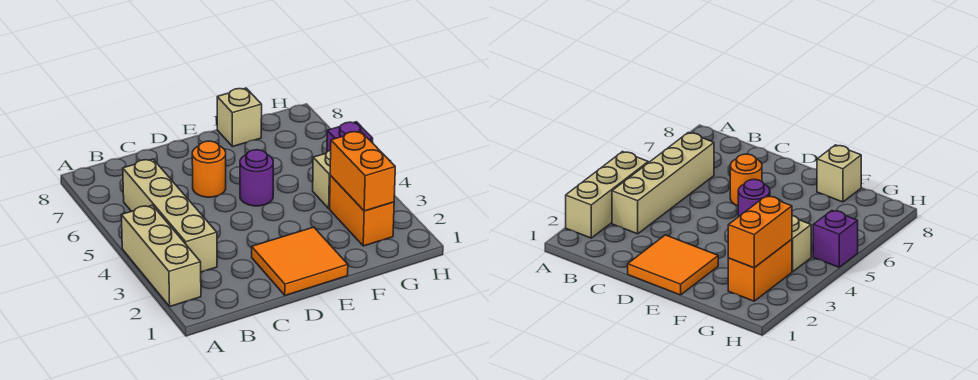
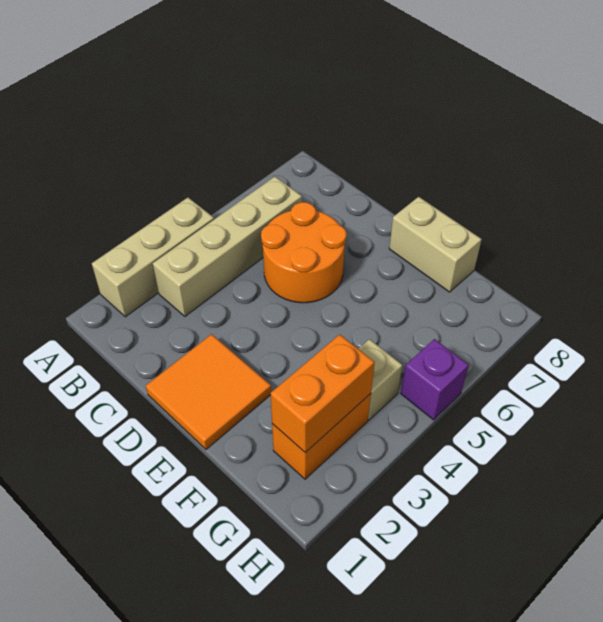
orange round brick D6 level 1 -> orange round brick C5:D6 level 1
purple round brick E5 level 1 -> none
tan brick F8 level 1 -> tan brick E8:F8 level 1

